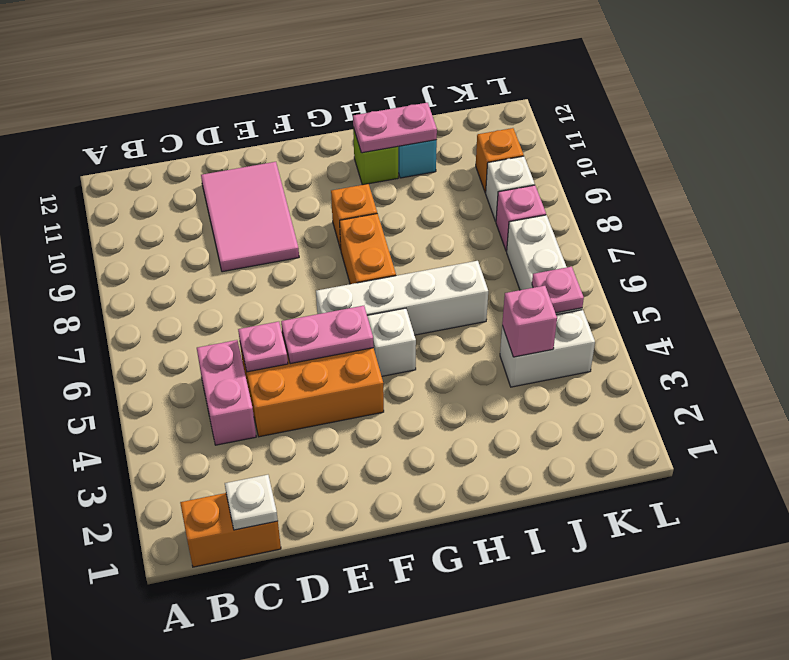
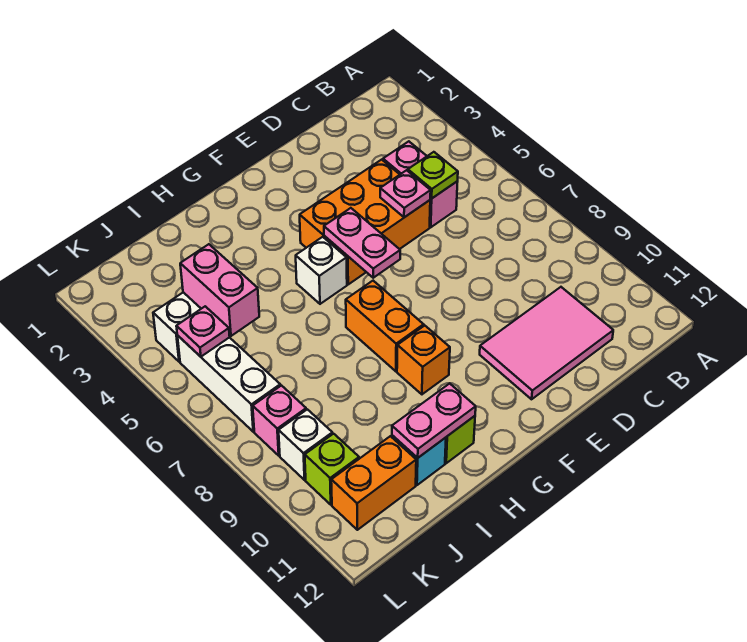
orange brick B1:C1 level 1 -> orange brick J11:K11 level 1
white plate C1 level 2 -> none
none -> lime plate C5 level 2
pink tile D9:E11 level 1 -> pink tile C10:E11 level 1
pink plate E5:F5 level 2 -> pink plate F5:F6 level 2
white brick F6:I6 level 1 -> none
pink brick J4 level 2 -> pink brick J4:J5 level 2
orange brick K10 level 1 -> lime brick K10 level 1

